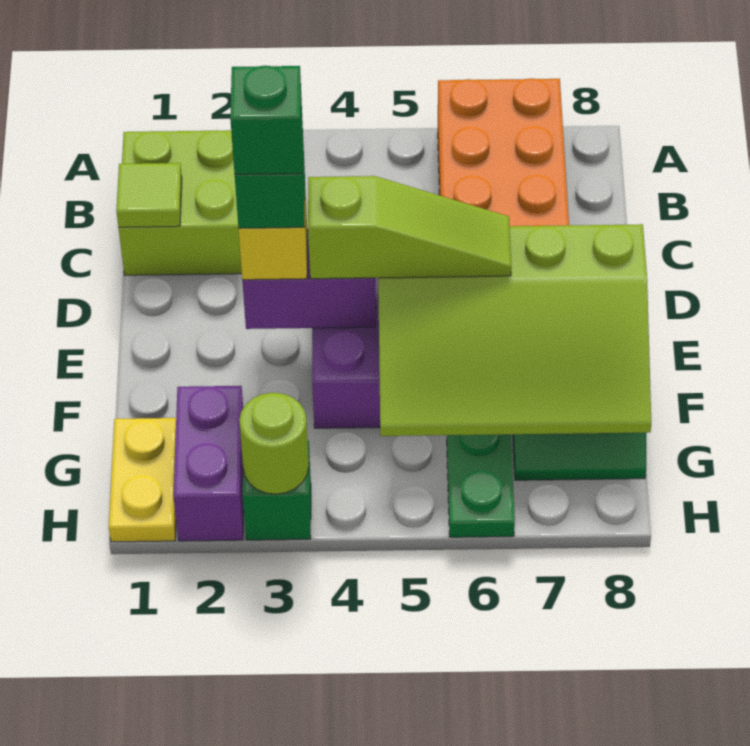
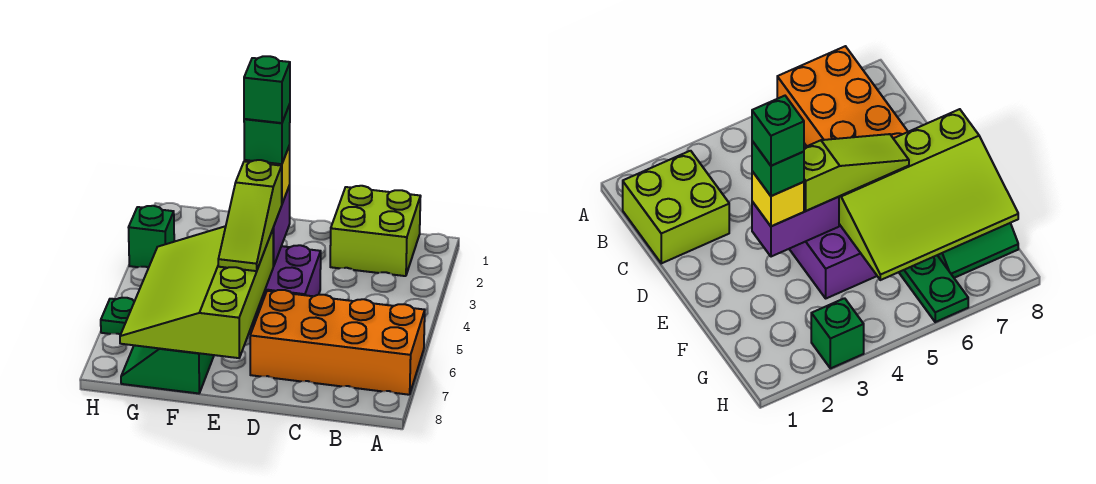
lime tile C1 level 2 -> none
yellow plate G1:H1 level 1 -> none
purple brick G2:H2 level 1 -> none
lime round brick H3 level 2 -> none

